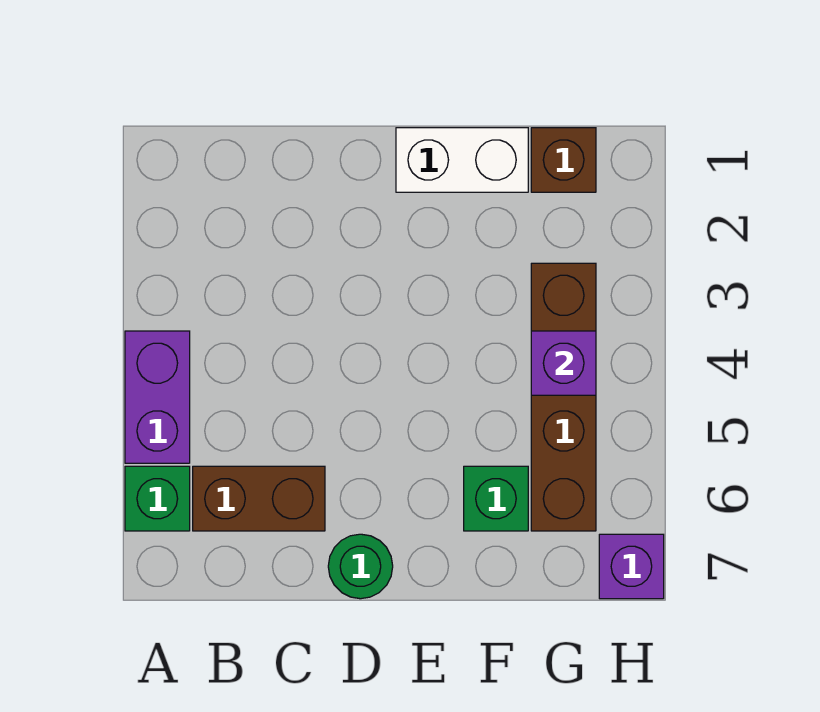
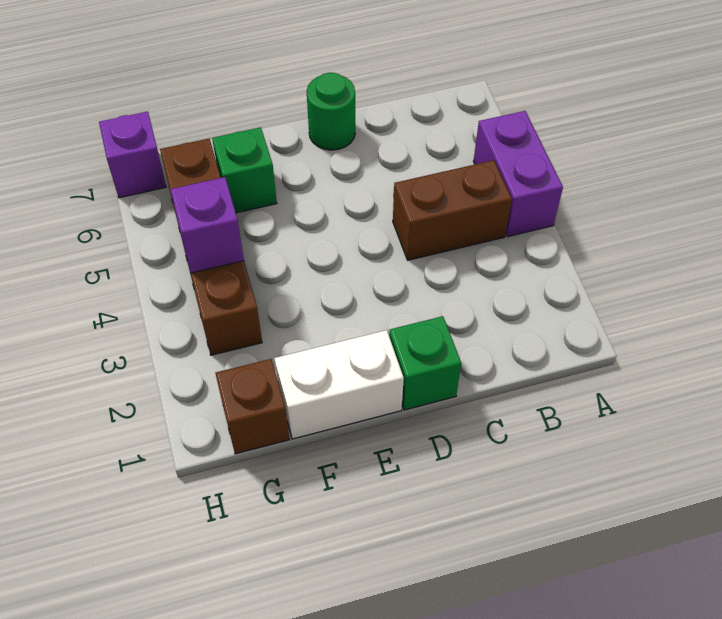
green brick A6 level 1 -> green brick D1 level 1
brown brick B6:C6 level 1 -> brown brick B4:C4 level 1

